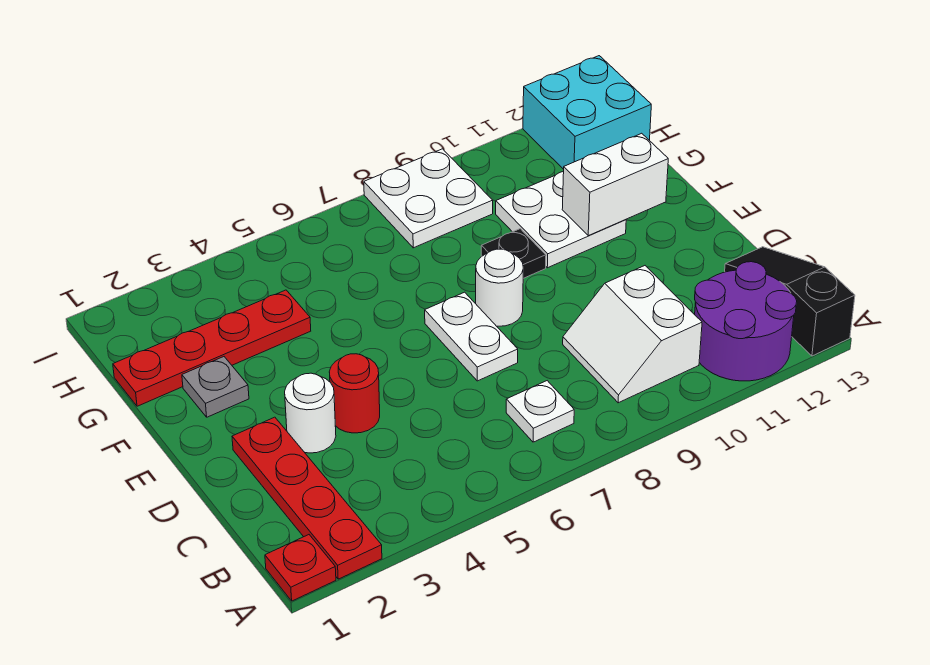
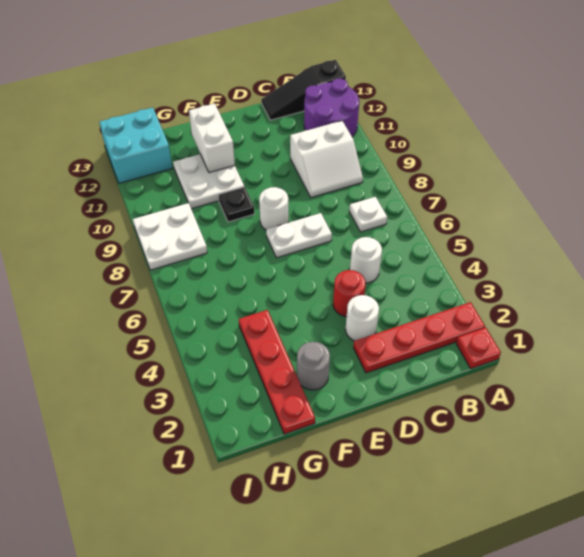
none -> white round brick C5 level 1
grey plate F2 level 1 -> grey round brick F2 level 1

